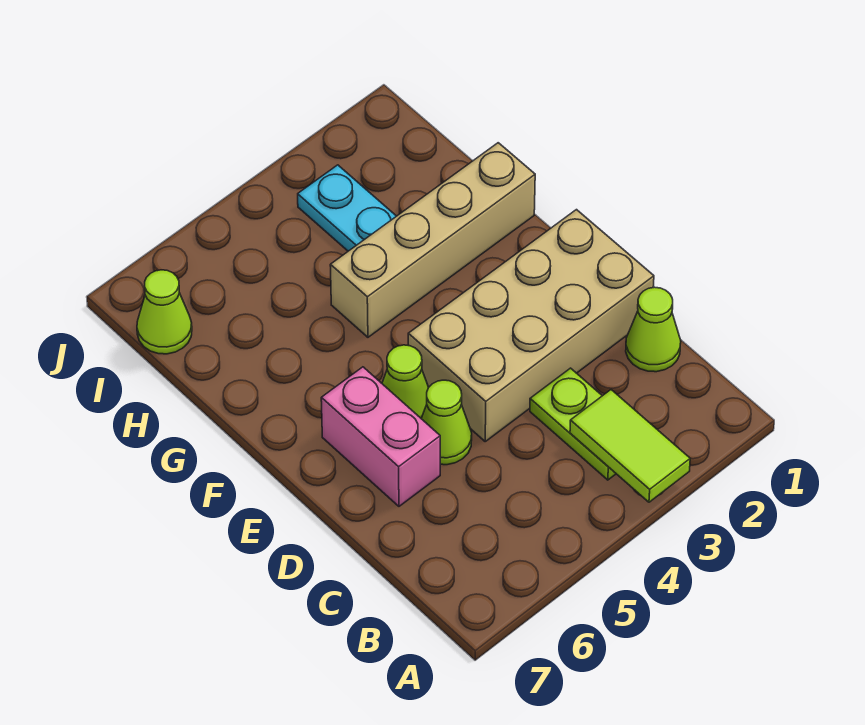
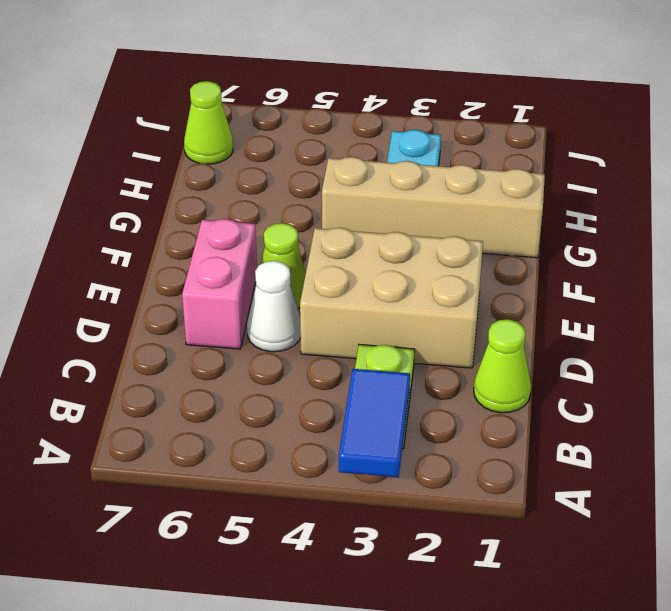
lime tile A3:B3 level 2 -> blue tile A3:B3 level 2
tan brick D1:E4 level 1 -> tan brick D2:E4 level 1
lime cone D5 level 1 -> white cone D5 level 1

